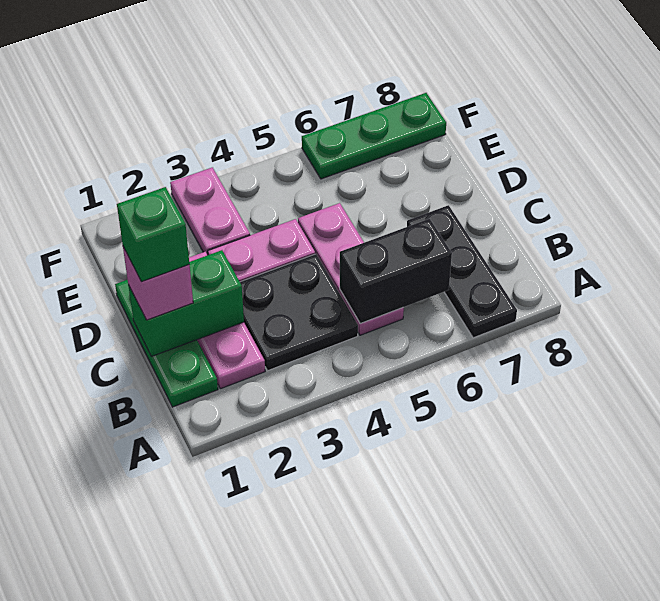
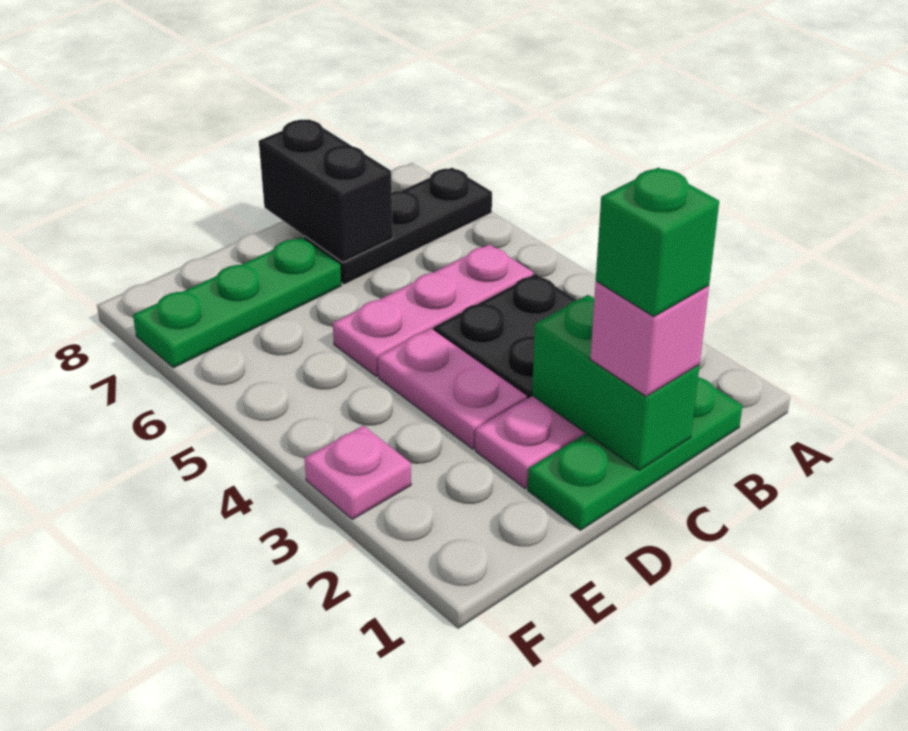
black brick B5:B6 level 2 -> black brick C7:C8 level 2
pink plate E3:F3 level 1 -> pink plate F3 level 1
green plate F6:F8 level 1 -> green plate D7:F7 level 1

